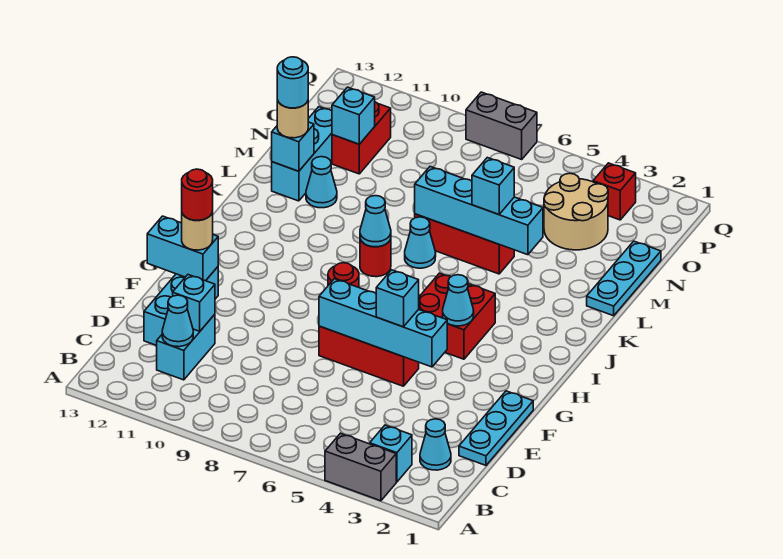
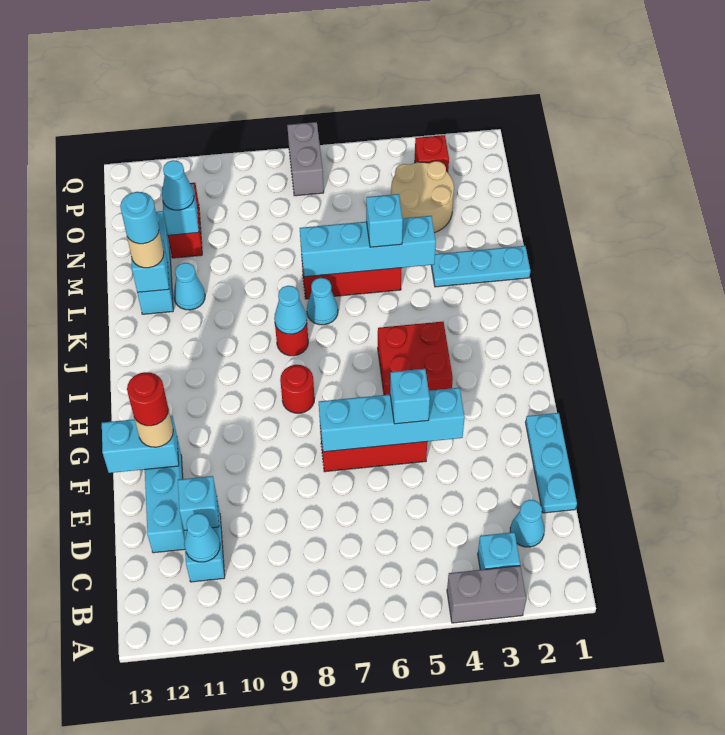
cyan cone H4 level 2 -> cyan cone N11 level 3
cyan plate L1:N1 level 1 -> cyan plate L1:L3 level 1
grey brick Q7:Q8 level 1 -> grey brick P7:Q7 level 1

